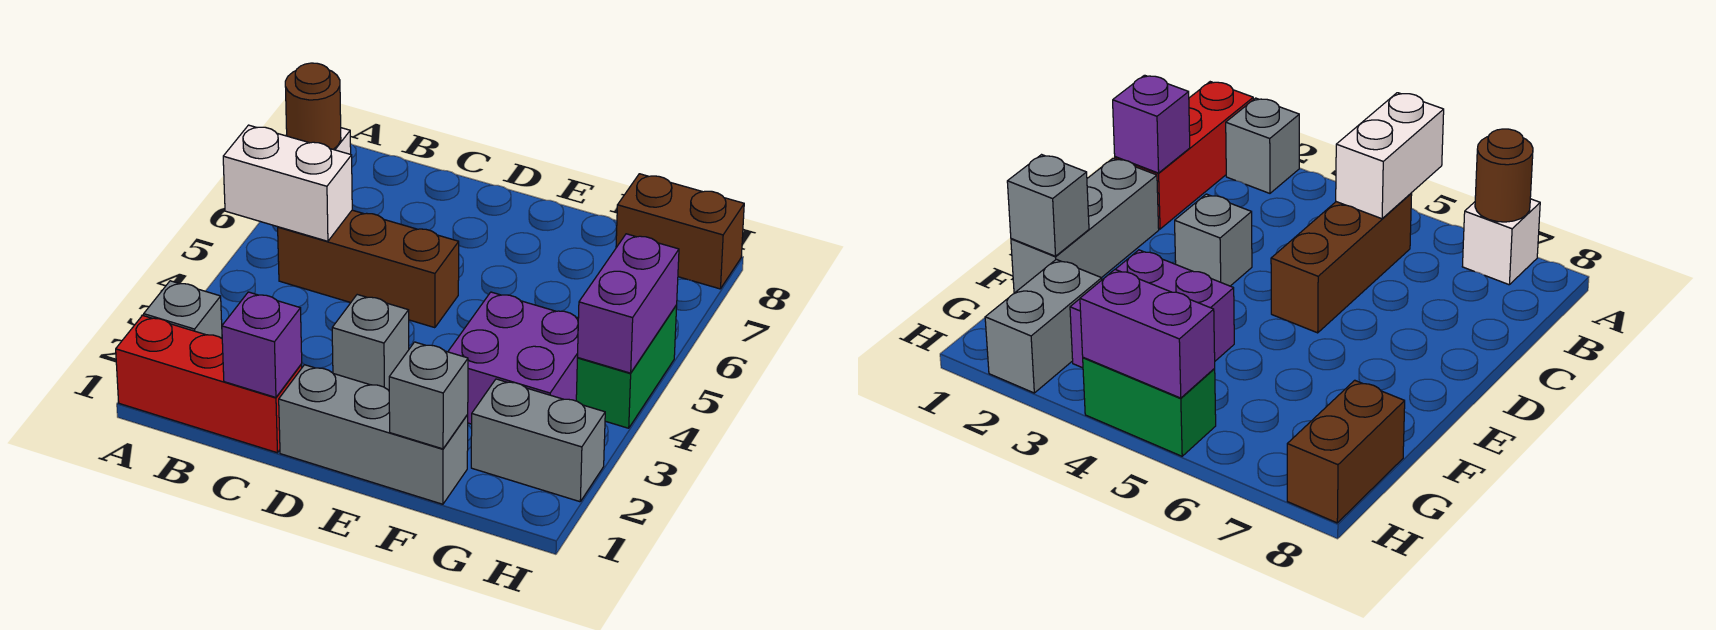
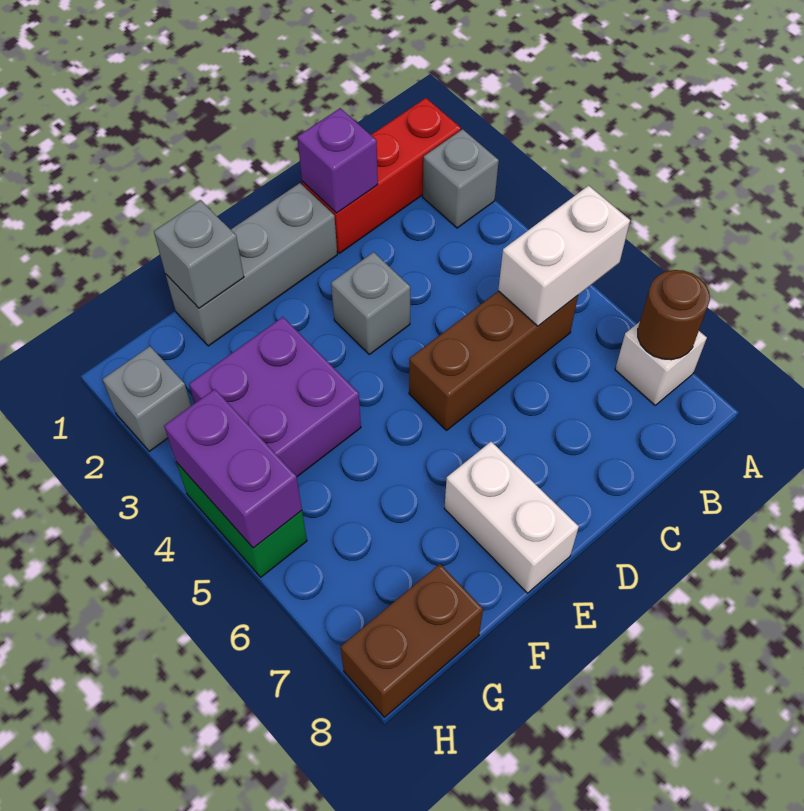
none -> white brick E7:E8 level 1
grey brick G2:H2 level 1 -> grey brick H2 level 1

